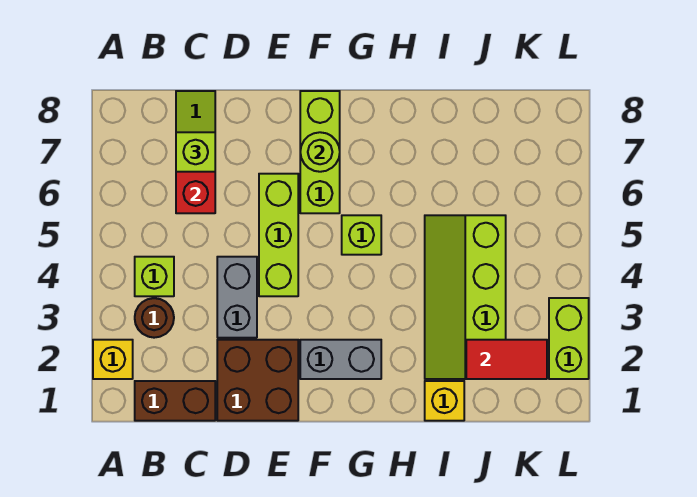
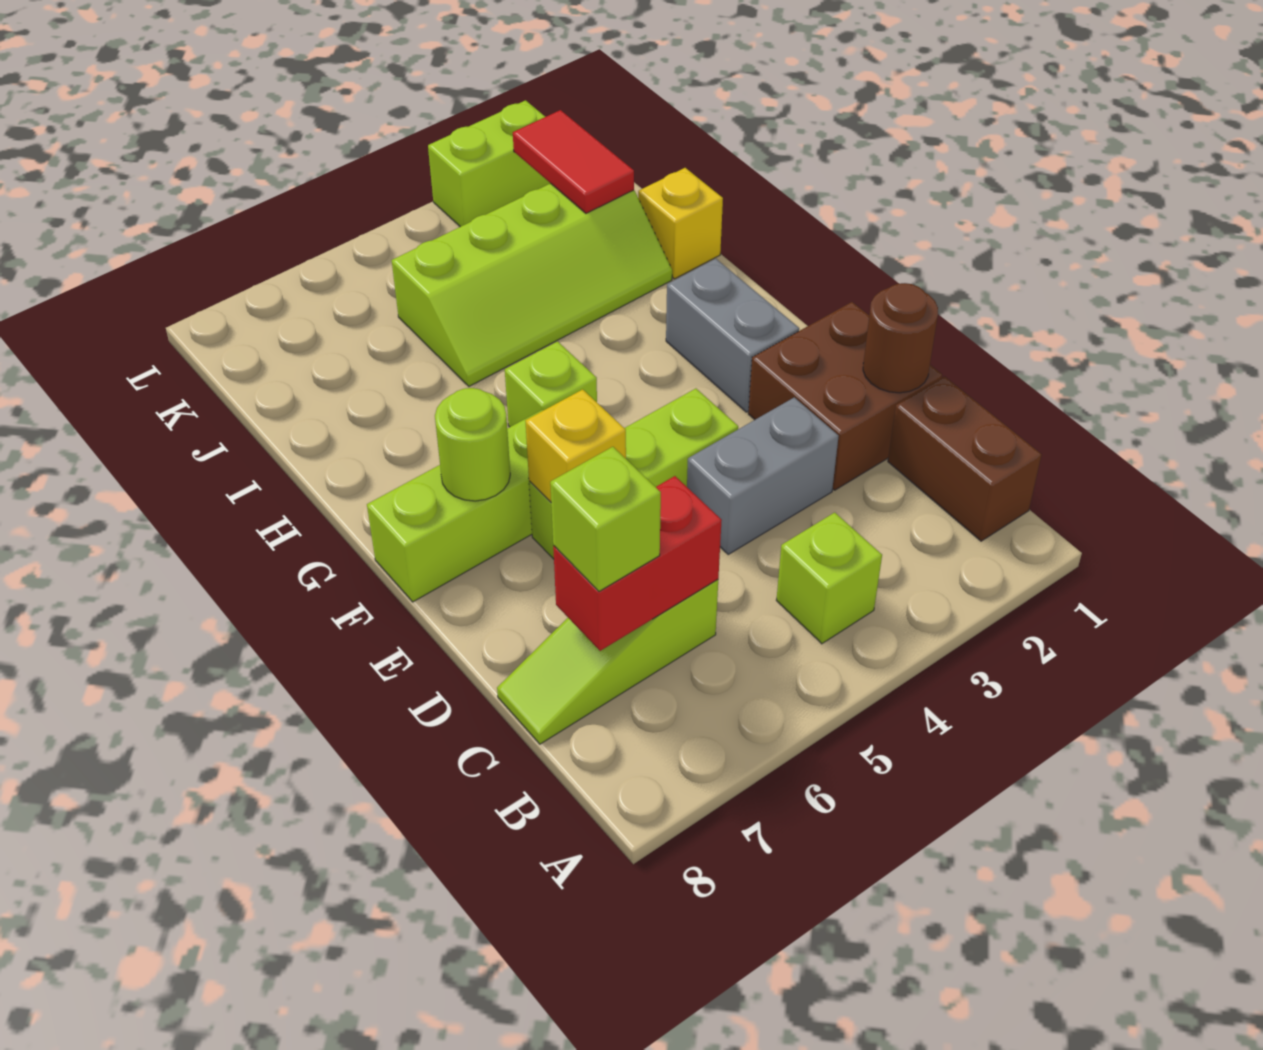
yellow brick A2 level 1 -> yellow brick E6 level 2
brown round brick B3 level 1 -> brown round brick D1 level 2

